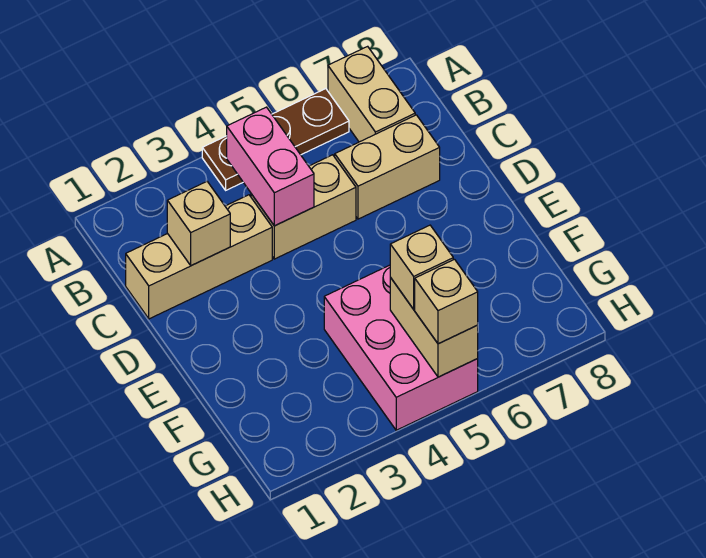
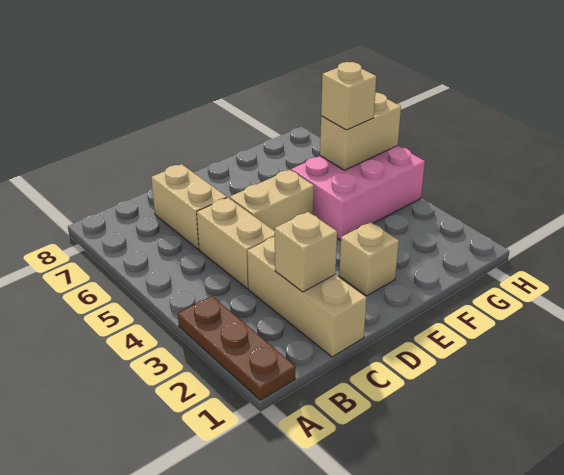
brown plate A4:A6 level 1 -> brown plate A1:A3 level 1
tan brick A7:B7 level 1 -> tan brick D5:E5 level 1
pink brick B4:C4 level 2 -> none
tan brick H5 level 3 -> tan brick E2 level 1

